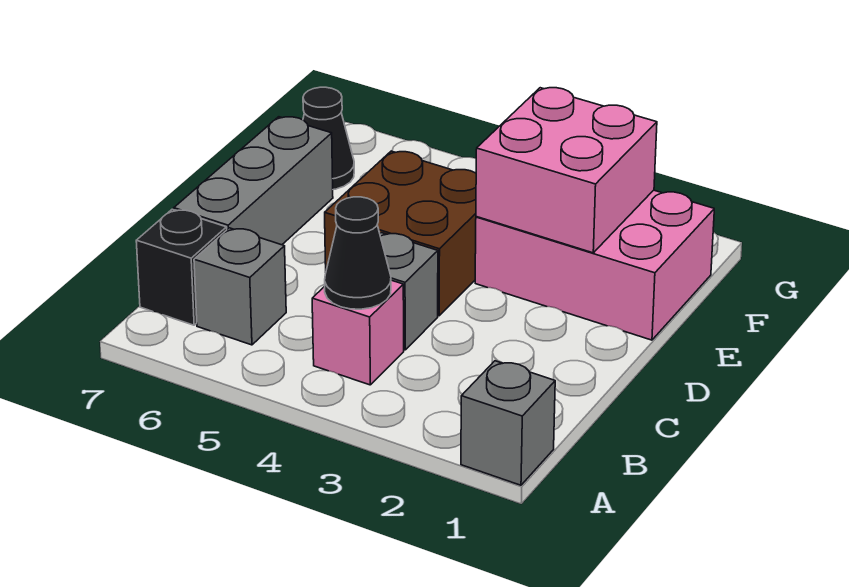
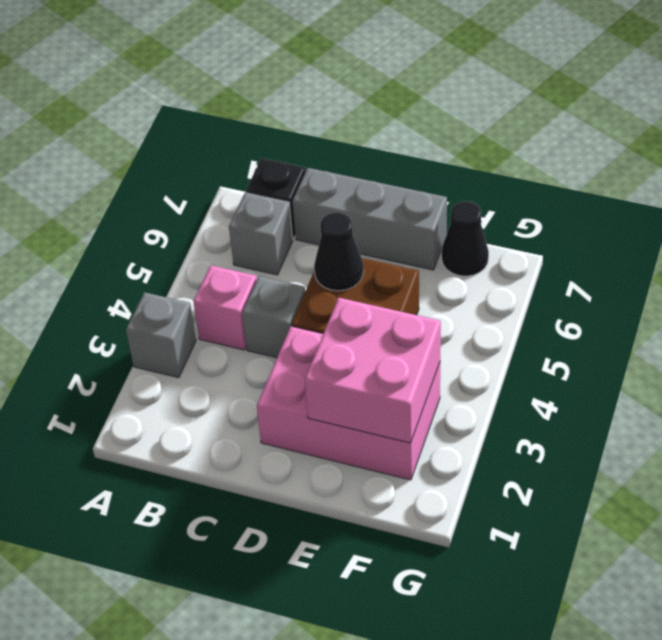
grey brick A1 level 1 -> grey brick A3 level 1
black cone B4 level 2 -> black cone D5 level 2
pink brick E1:F3 level 1 -> pink brick D2:F3 level 1

